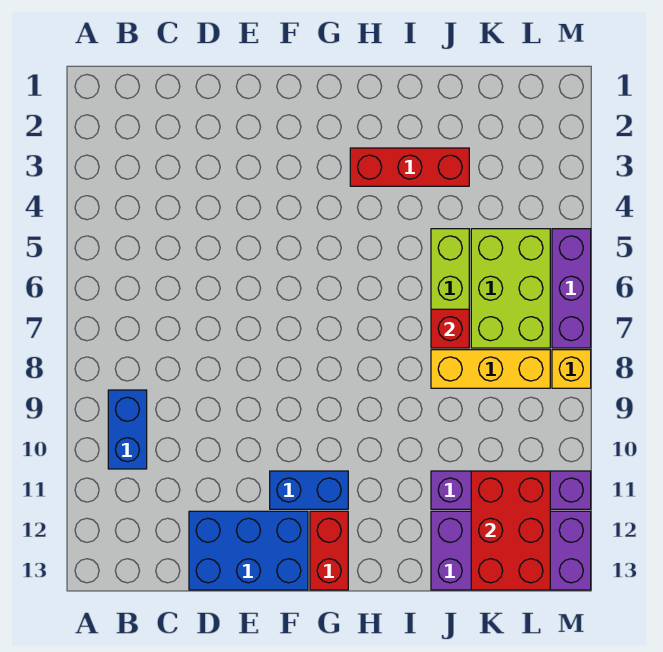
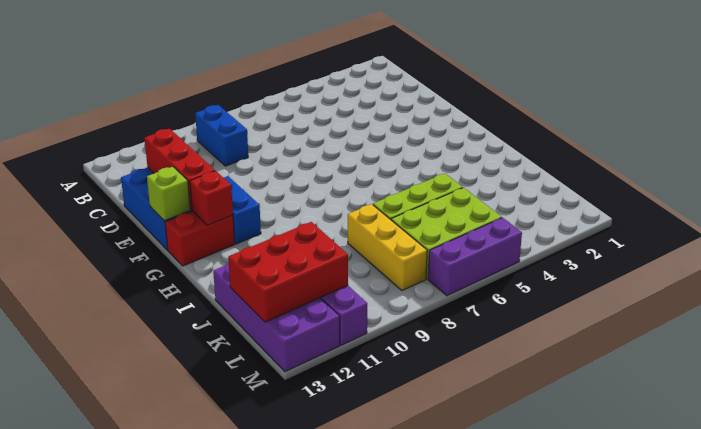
blue brick B9:B10 level 1 -> blue brick B9:C9 level 1
none -> lime brick F13 level 2
red brick H3:J3 level 1 -> red brick D12:F12 level 2
red brick J7 level 2 -> red brick G12 level 2
yellow brick M8 level 1 -> none

